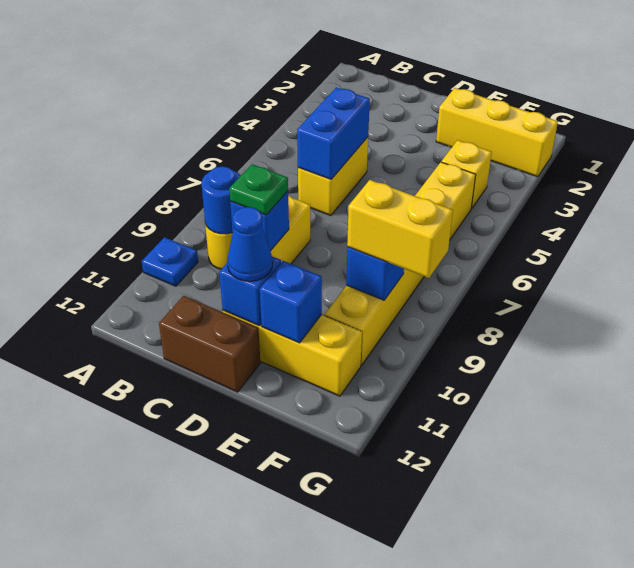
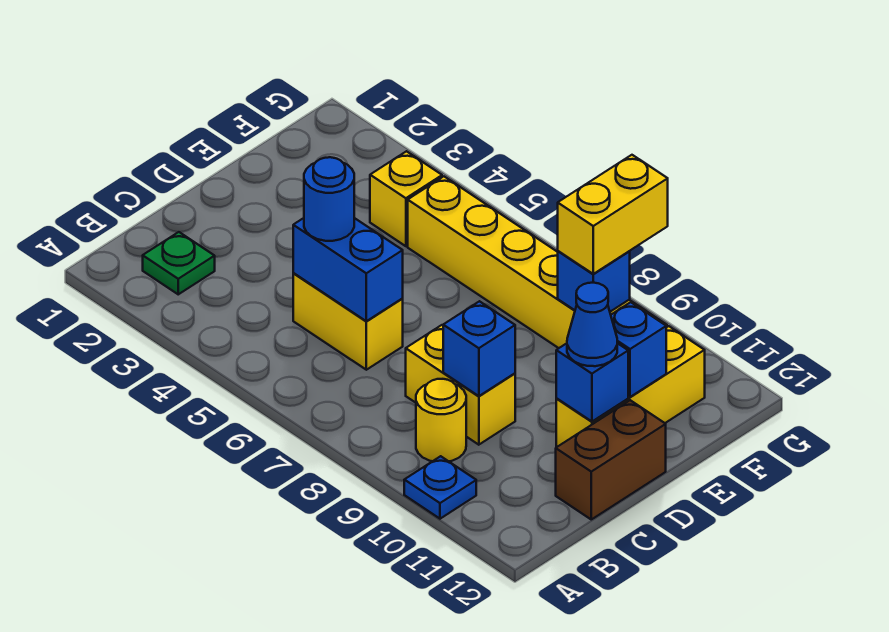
blue round brick B9 level 2 -> blue round brick C5 level 3
green plate C9 level 3 -> green plate B2 level 1
yellow brick E2:G2 level 1 -> none

